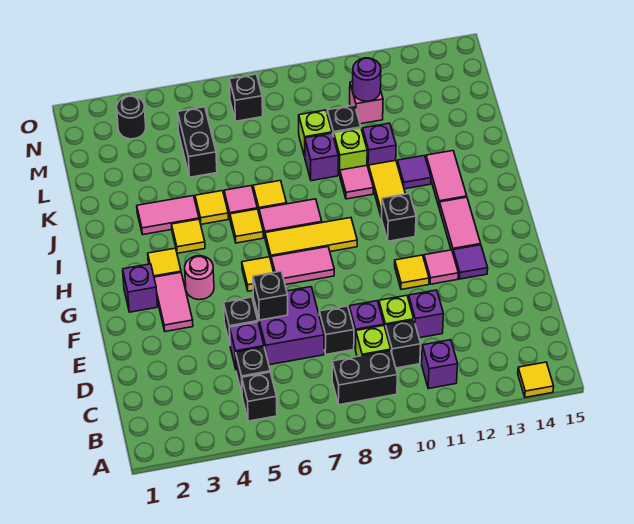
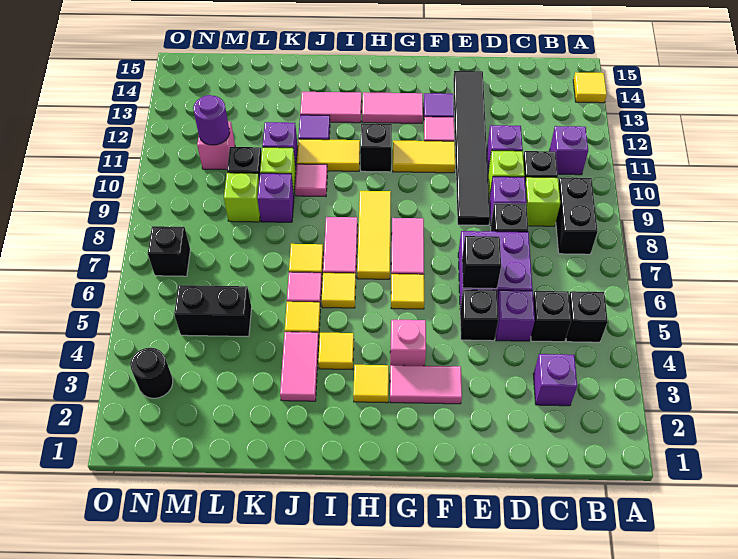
none -> black tile E9:E14 level 1
yellow tile F11 level 1 -> yellow tile F11:G11 level 1
purple brick G2 level 1 -> purple brick C3 level 1
pink round brick G4 level 1 -> pink brick G4 level 1

